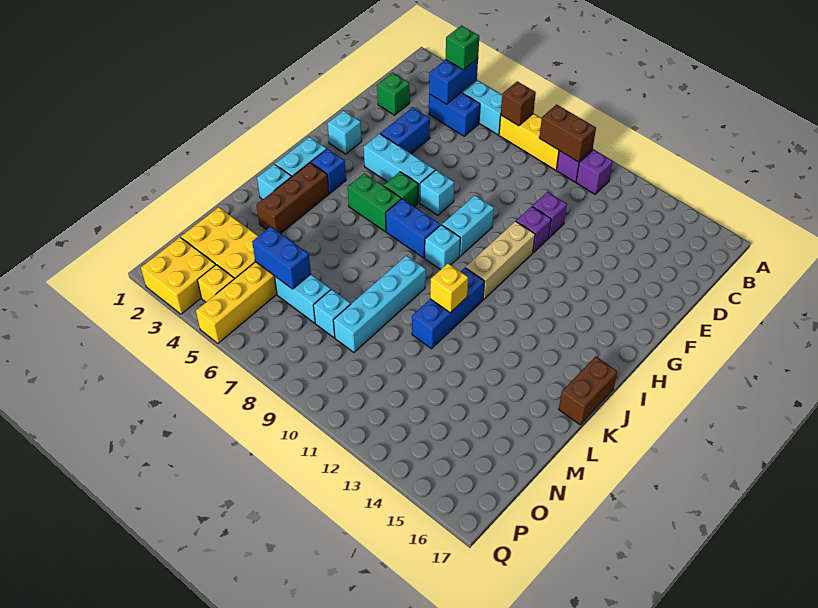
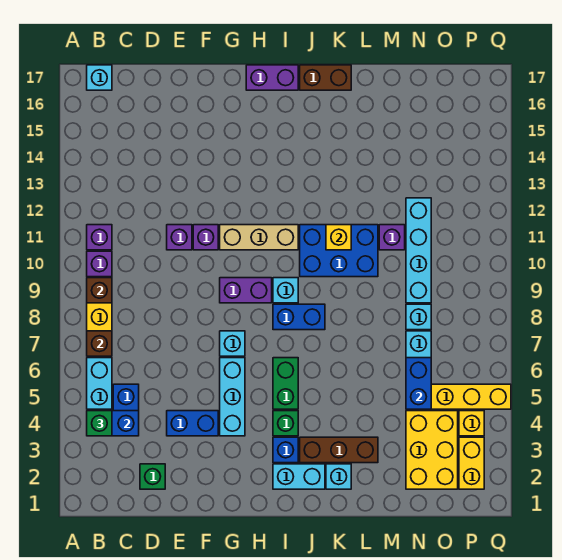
brown brick B9:B10 level 2 -> brown brick B9 level 2
cyan brick G2 level 1 -> cyan brick B17 level 1
cyan brick G9:H9 level 1 -> purple brick G9:H9 level 1
green brick H6 level 1 -> green brick I4 level 1
none -> purple brick H17:I17 level 1
blue brick I7:I8 level 1 -> blue brick I8:J8 level 1
blue brick J11:L11 level 1 -> blue brick J10:L11 level 1
cyan brick K9:N9 level 1 -> cyan brick N9:N12 level 1
none -> purple brick M11 level 1
yellow brick P2:Q3 level 1 -> yellow brick P2:P3 level 1

